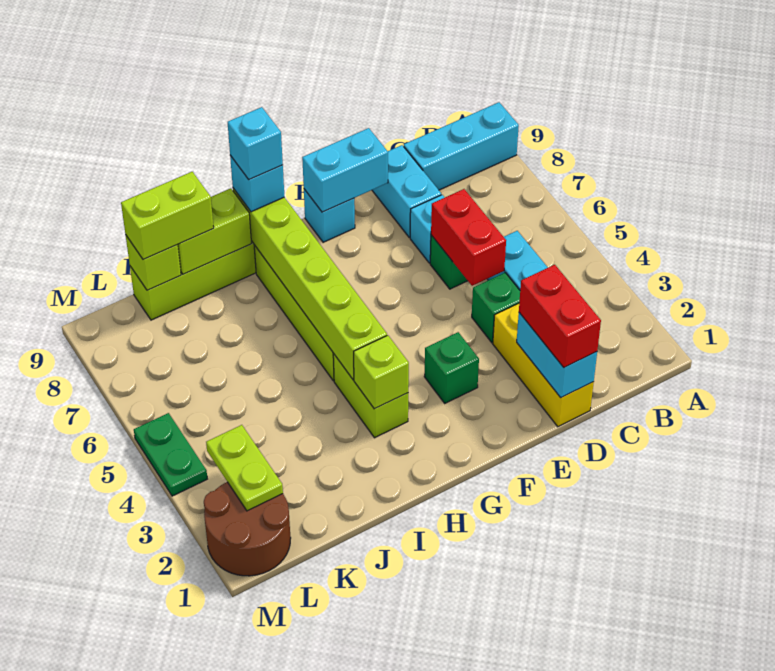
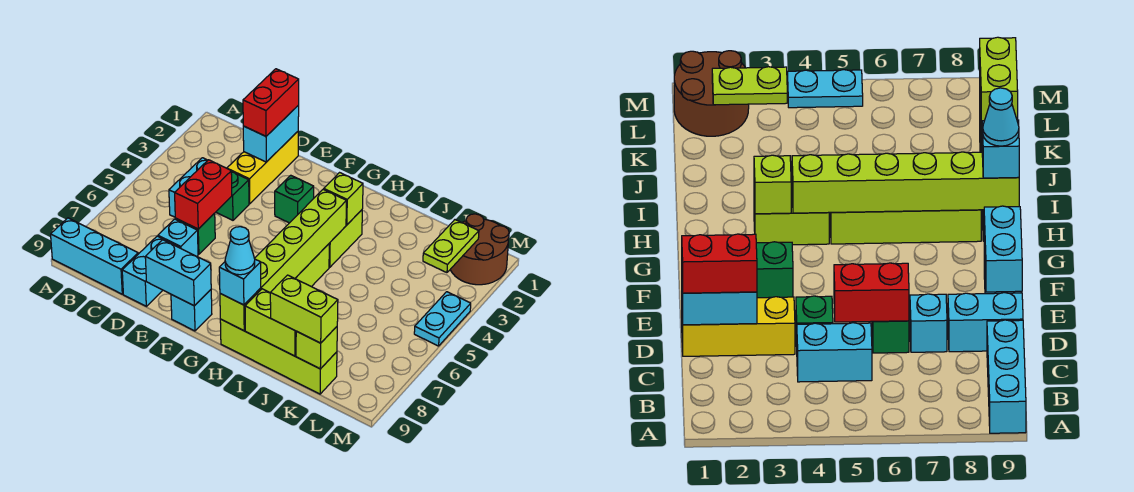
cyan brick H9 level 4 -> cyan cone H9 level 4
green plate M4:M5 level 1 -> cyan plate M4:M5 level 1

